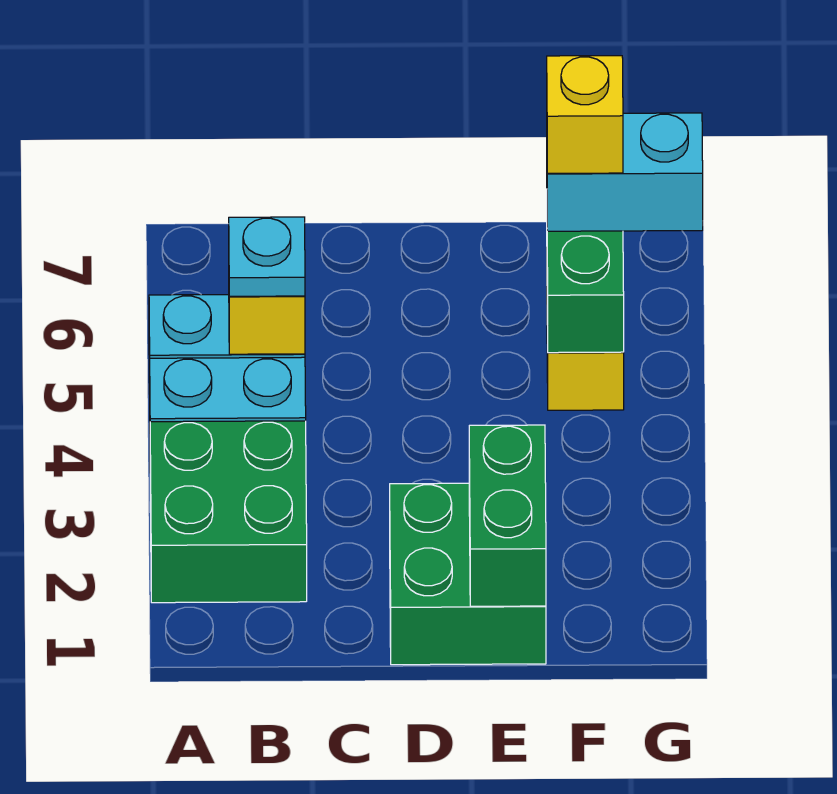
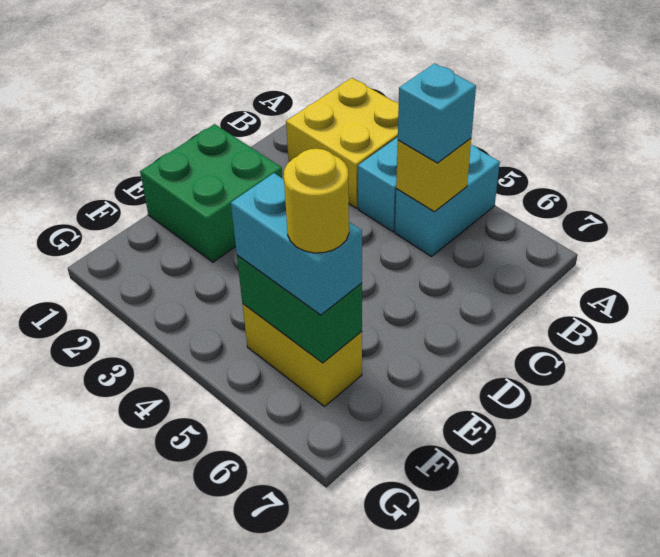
green brick A2:B3 level 1 -> yellow brick A2:B3 level 1
cyan plate B5 level 3 -> cyan brick B5 level 3
green brick E1:E2 level 2 -> none
cyan brick F6:G6 level 3 -> cyan brick F5:F6 level 3
yellow brick F6 level 4 -> yellow round brick F6 level 4

